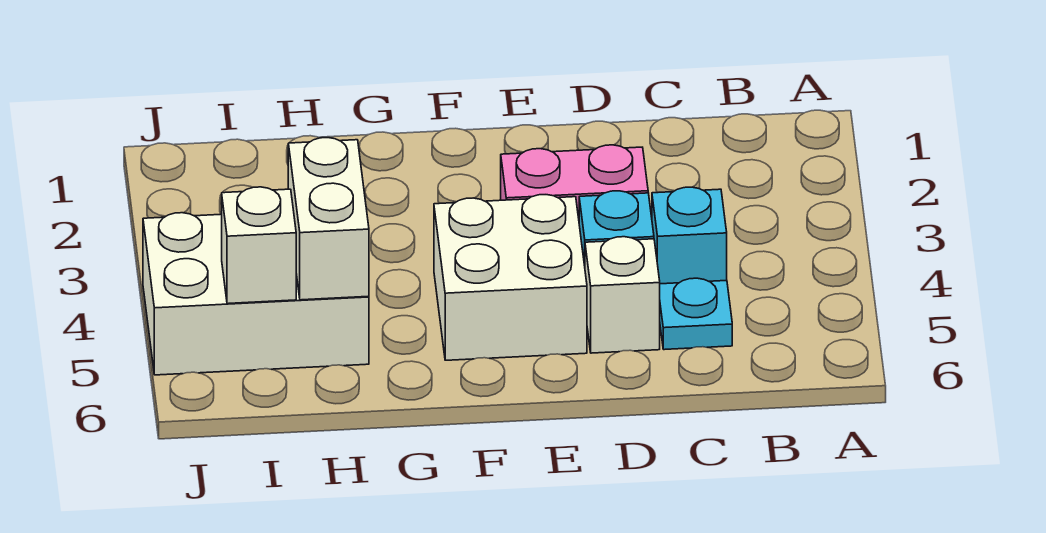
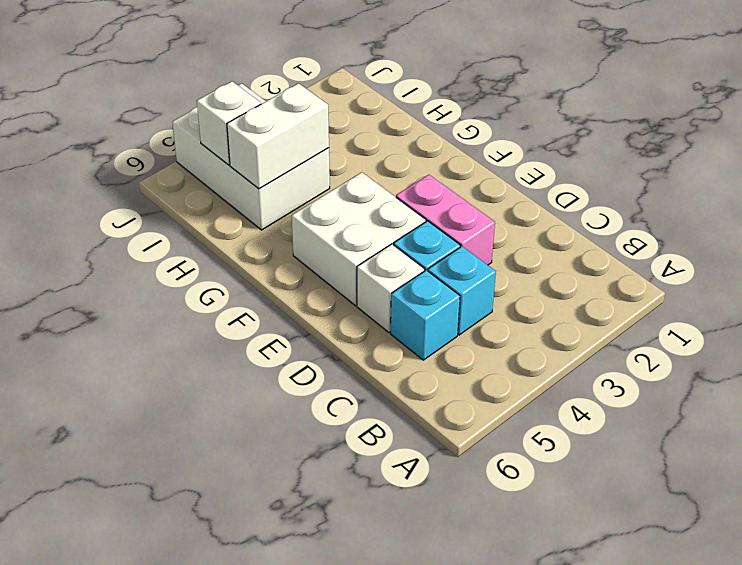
cyan plate C5 level 1 -> cyan brick C5 level 1

